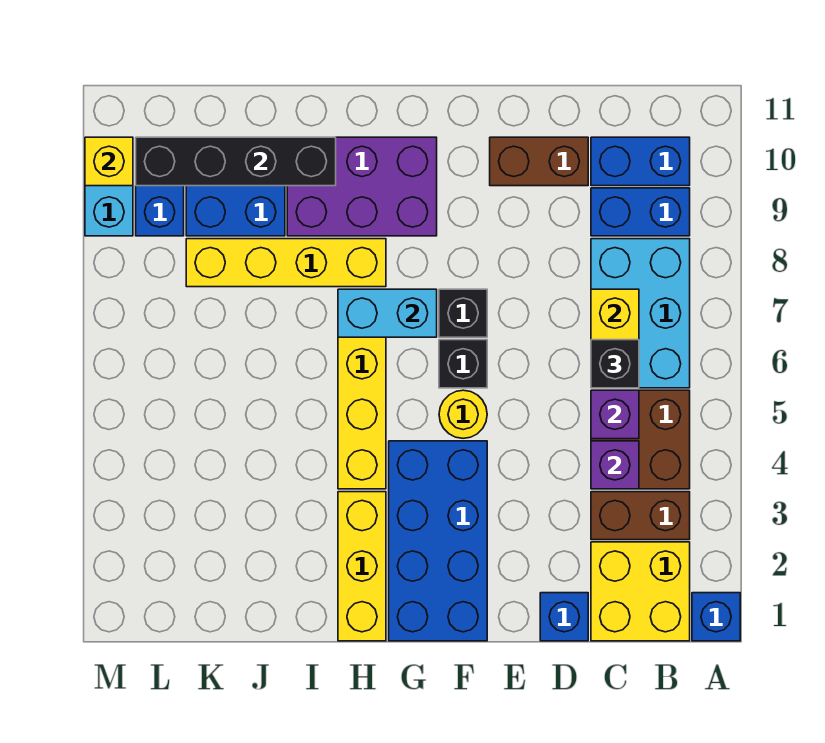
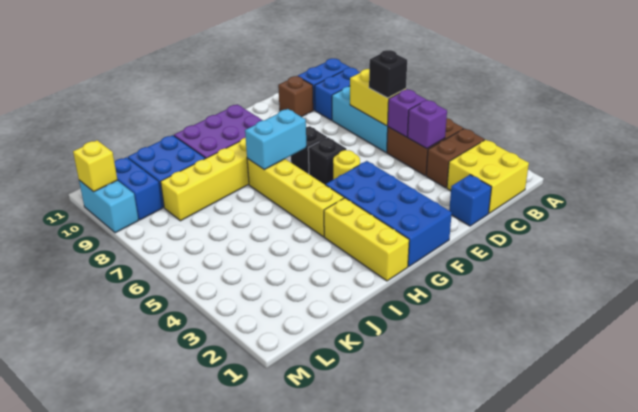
blue brick A1 level 1 -> none
brown brick D10:E10 level 1 -> brown brick D10 level 1
black brick I10:L10 level 2 -> none

